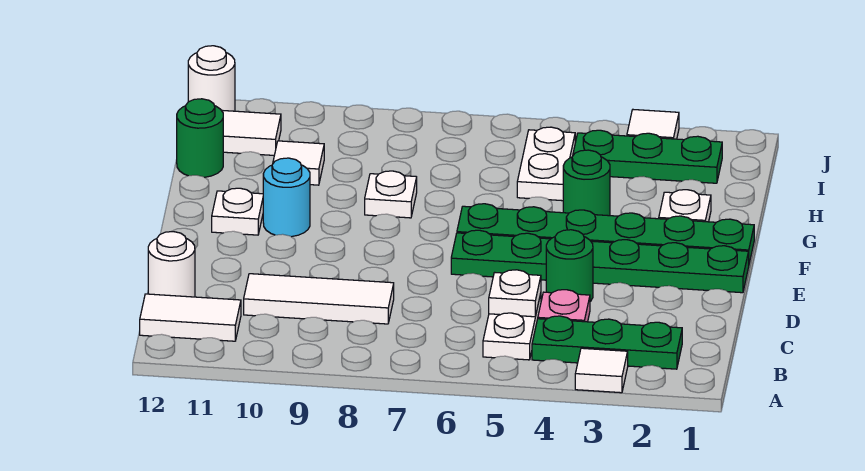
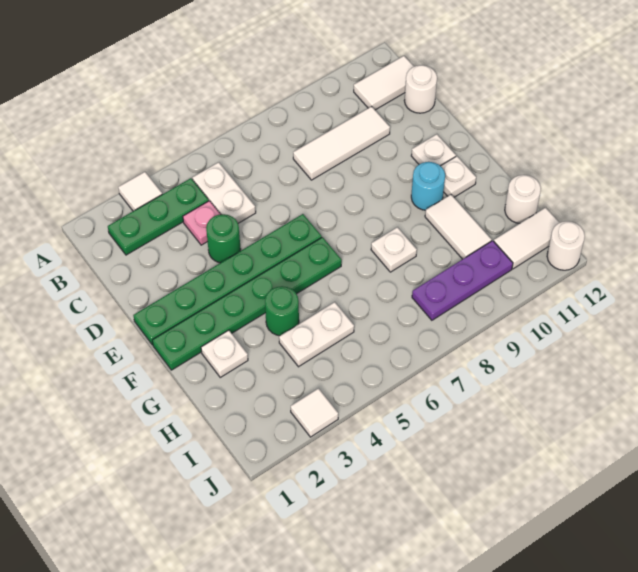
white plate C5 level 2 -> white plate E11 level 1
white plate H5:I5 level 1 -> white plate H4:H5 level 1
white tile H10 level 1 -> white tile G10:H10 level 1
green round brick H12 level 1 -> white round brick H12 level 1
green plate I2:I4 level 1 -> none
none -> purple plate I8:I10 level 1

